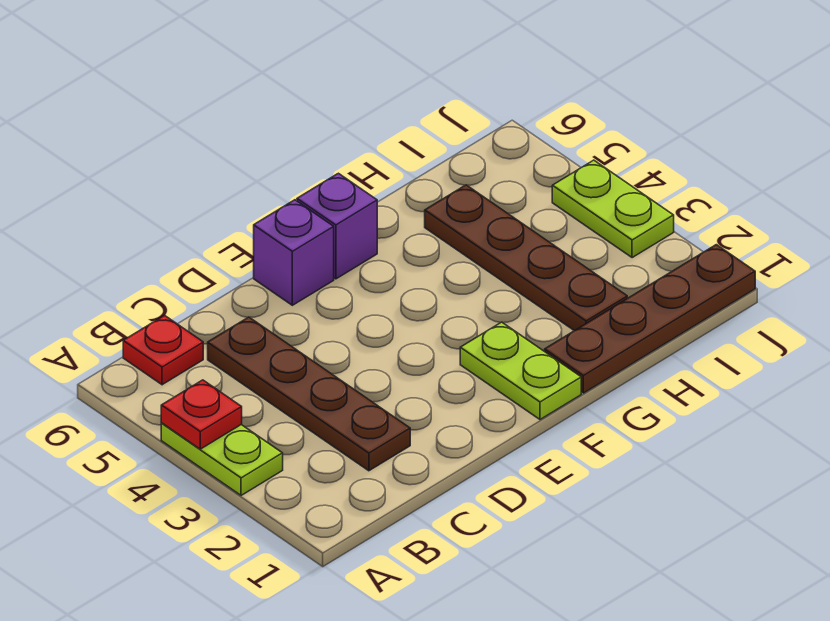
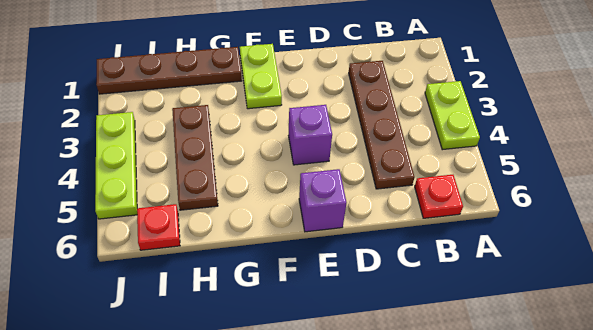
red plate A4 level 2 -> red plate I6 level 1
purple brick F6 level 1 -> purple brick E4 level 1
brown plate H2:H5 level 1 -> brown plate H3:H5 level 1
lime plate J3:J4 level 1 -> lime plate J3:J5 level 1

